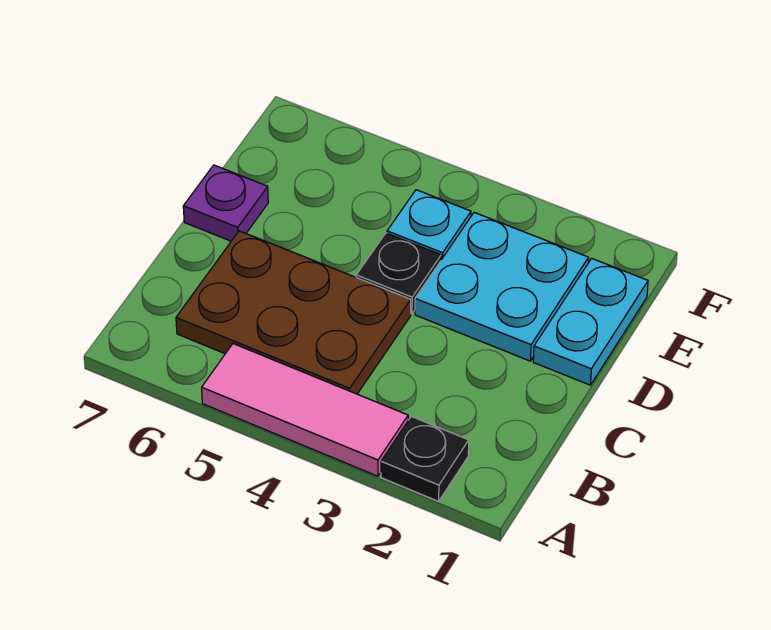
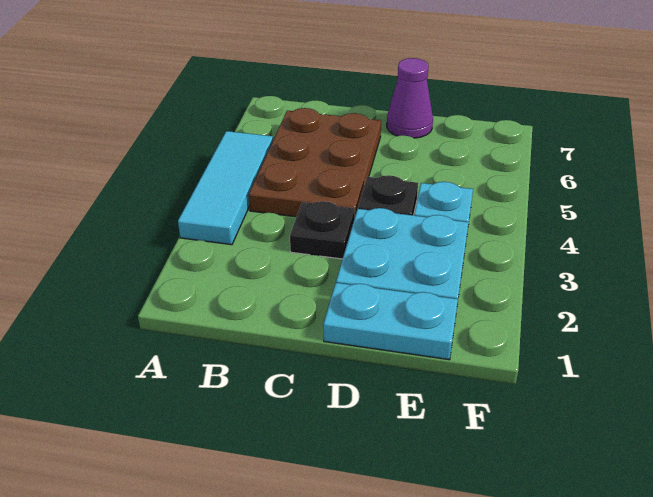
black plate A2 level 1 -> black plate C3 level 1
pink tile A3:A5 level 1 -> cyan tile A3:A5 level 1
purple plate D7 level 1 -> purple cone D7 level 1

